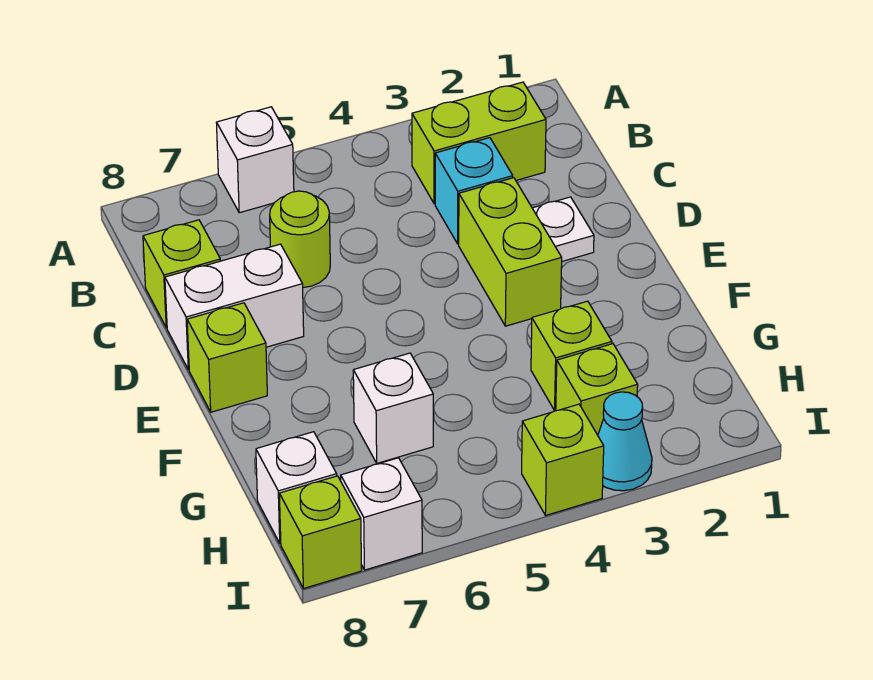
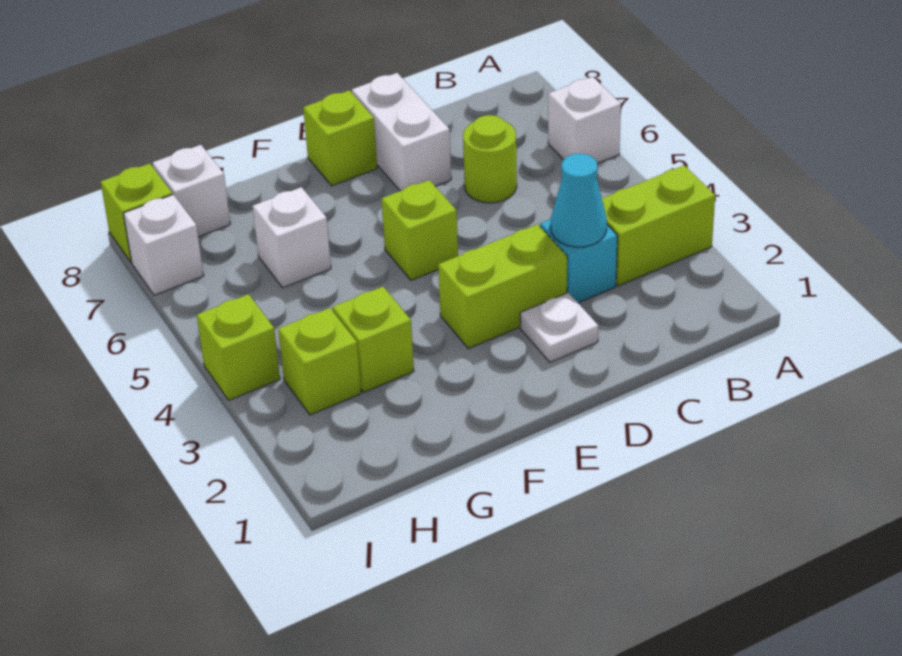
lime brick B2:B3 level 1 -> lime brick A3:B3 level 1
lime brick C8 level 1 -> lime brick E5 level 1
cyan cone I3 level 1 -> cyan cone C3 level 2

